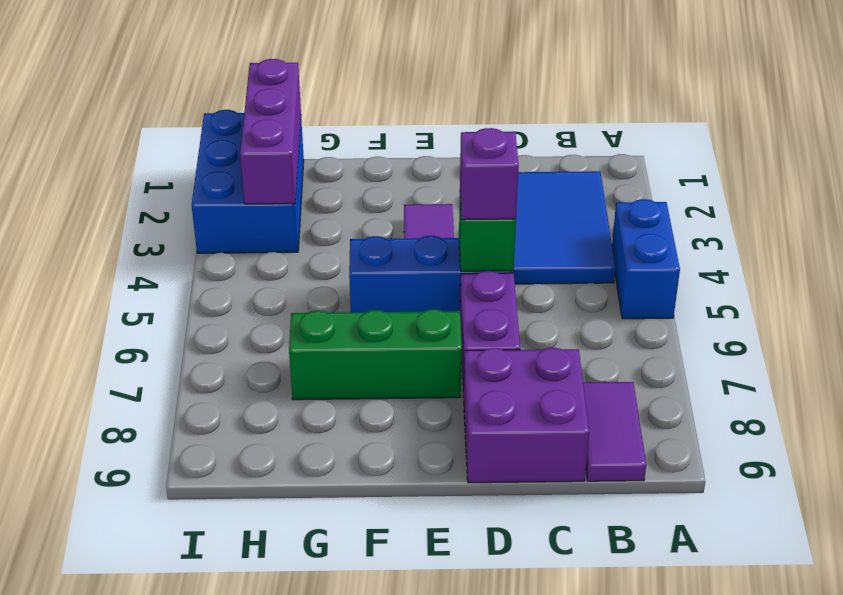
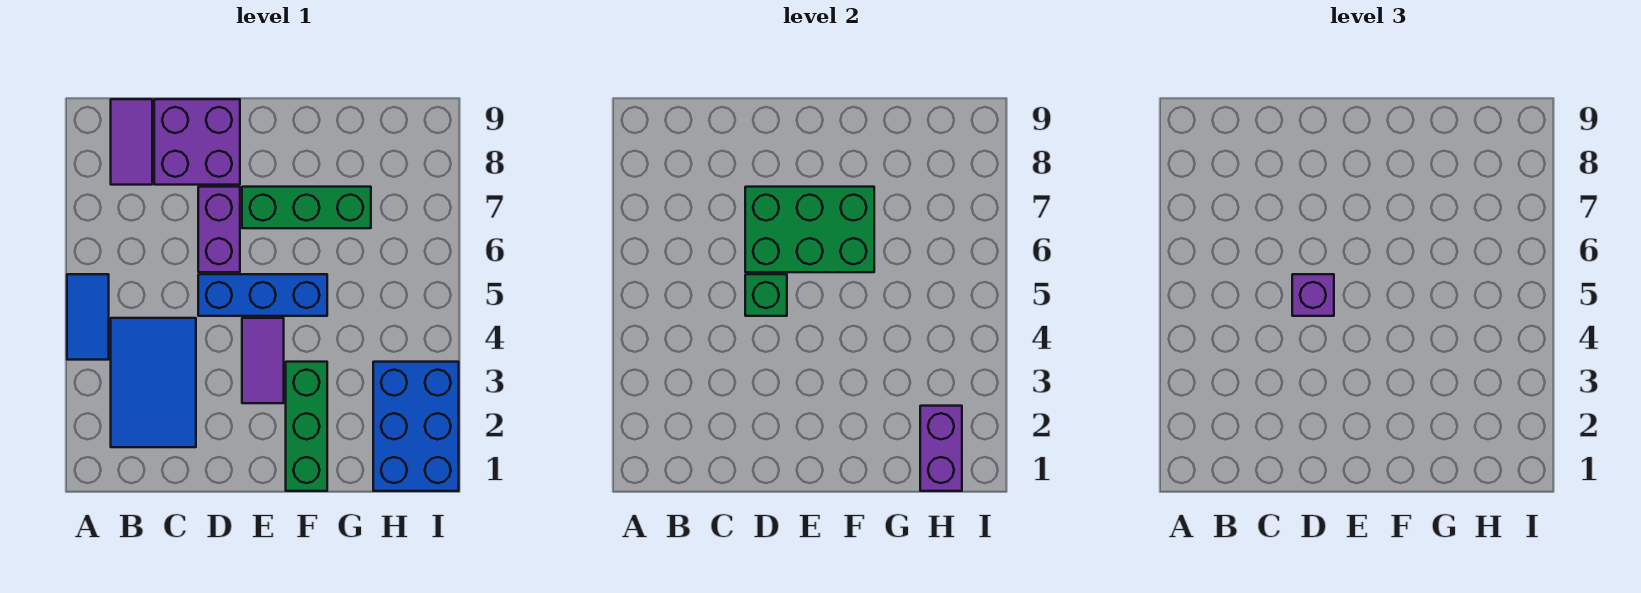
blue brick A4:A5 level 1 -> blue tile A4:A5 level 1
none -> green brick D6:F7 level 2
none -> green brick F1:F3 level 1
purple brick H1:H3 level 2 -> purple brick H1:H2 level 2

